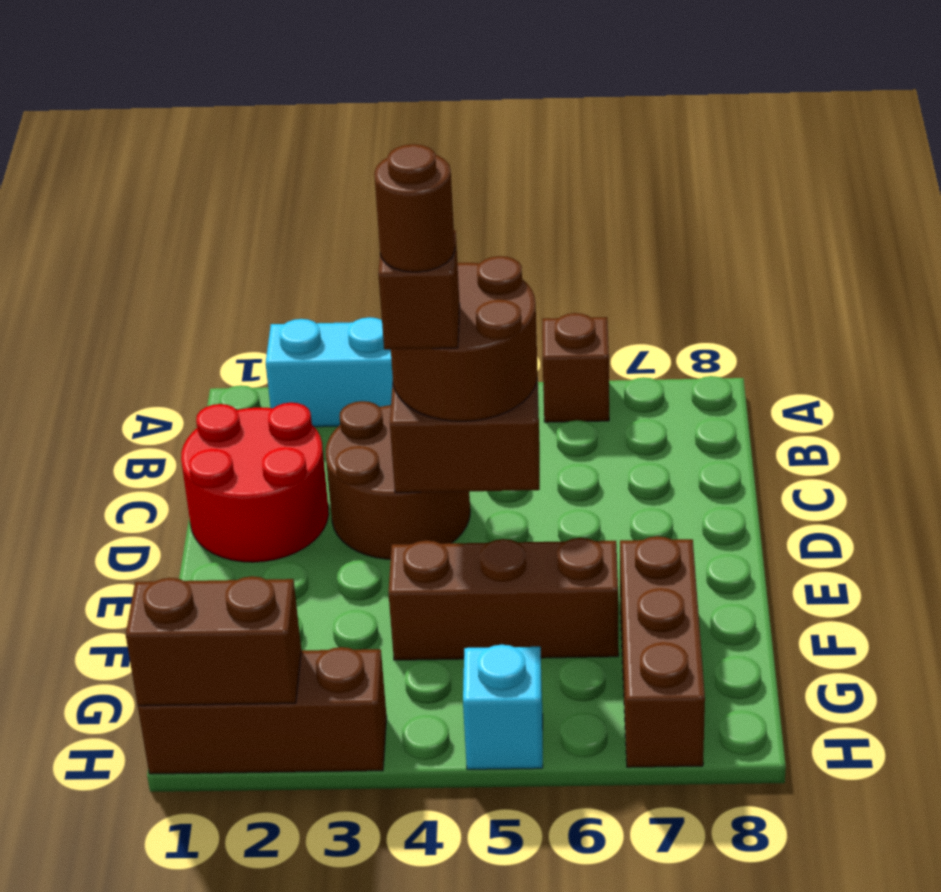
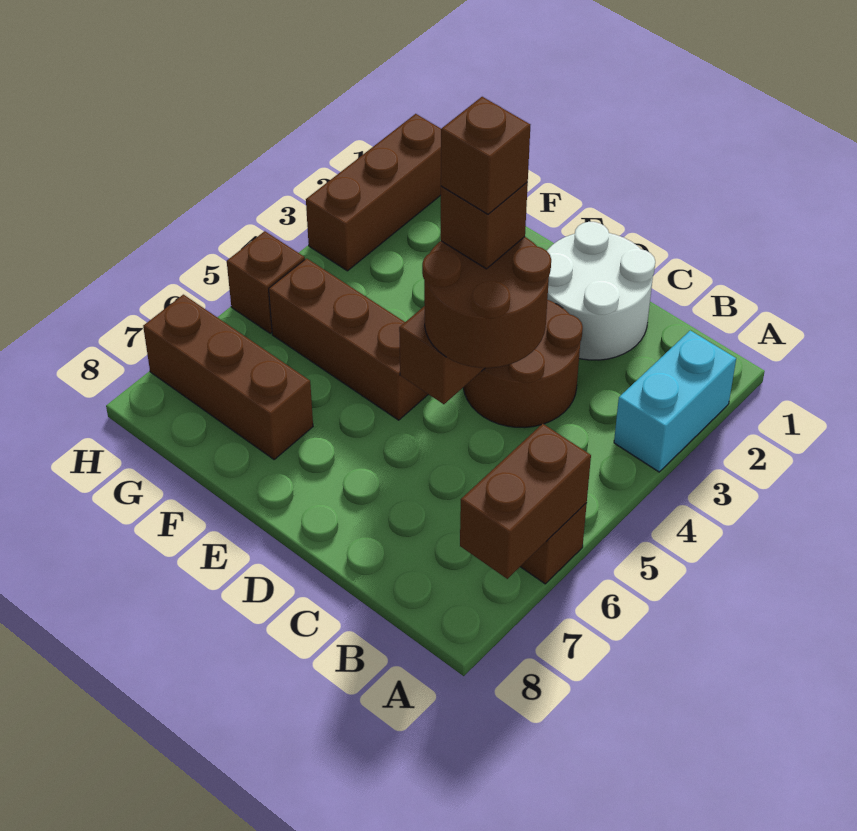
red round brick C1:D2 level 1 -> white round brick C1:D2 level 1
brown round brick D4 level 5 -> brown brick D4 level 5
brown brick F4:F6 level 1 -> brown brick E5:G5 level 1
brown brick H1:H2 level 2 -> brown brick A6:A7 level 2
cyan brick H5 level 1 -> brown brick H5 level 1

